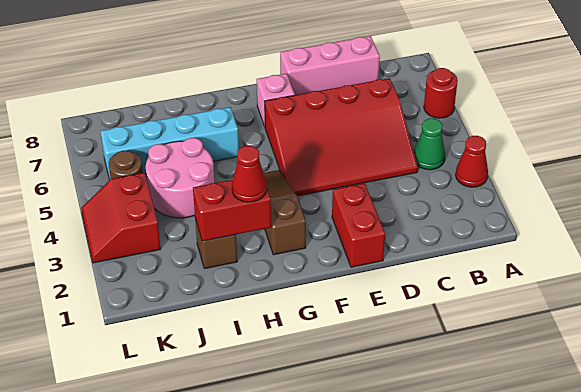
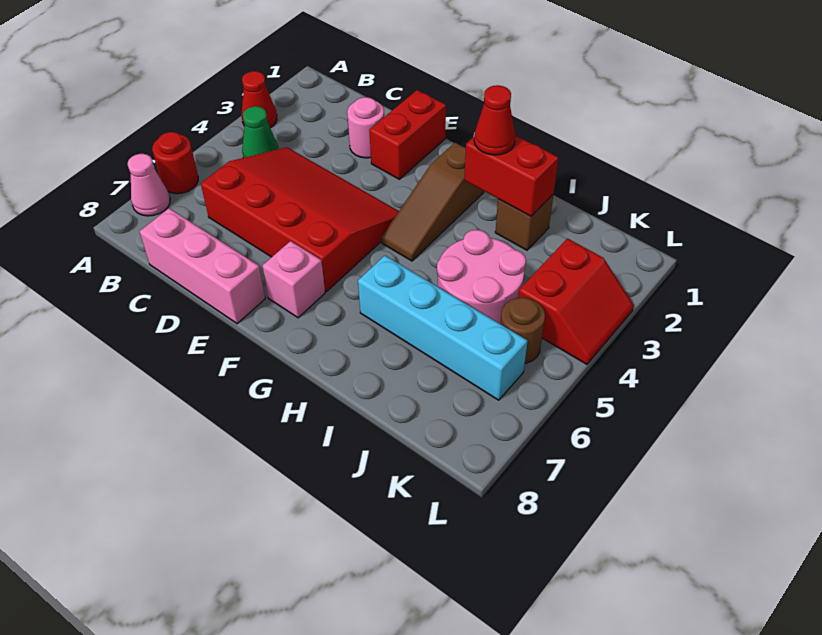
none -> pink cone A7 level 1
none -> pink round brick D2 level 1

